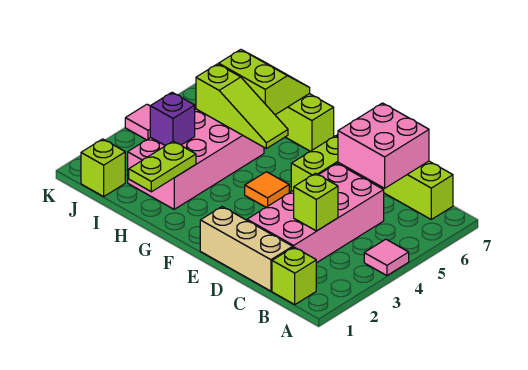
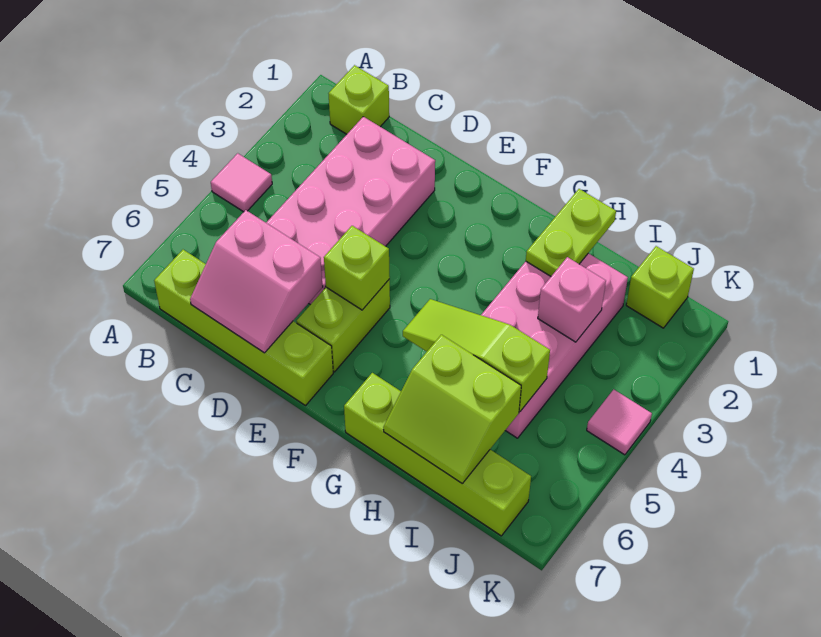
tan brick C1:E1 level 1 -> none
lime brick C3 level 2 -> lime brick E5 level 2
pink brick C6:D7 level 2 -> pink slope C6:D7 level 2 top 6
orange tile F4 level 1 -> none
purple brick I3 level 2 -> pink brick I3 level 2

